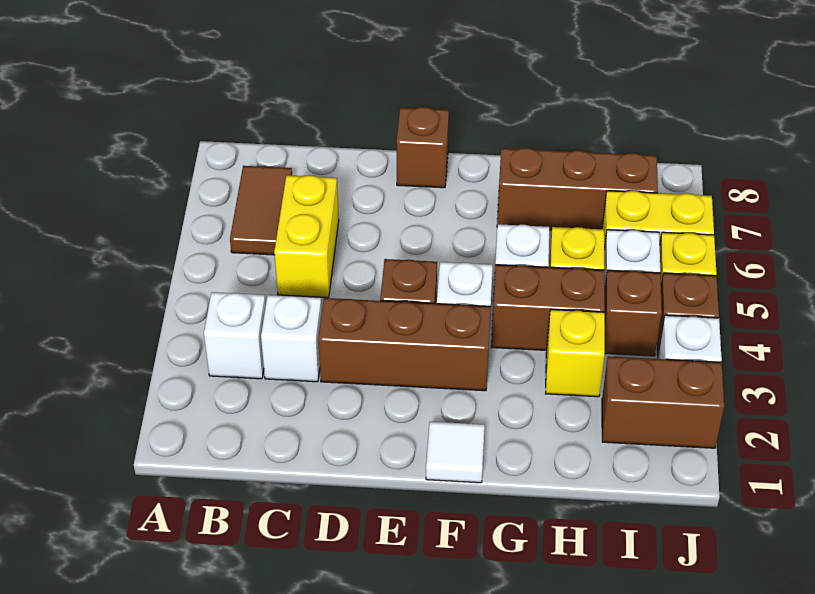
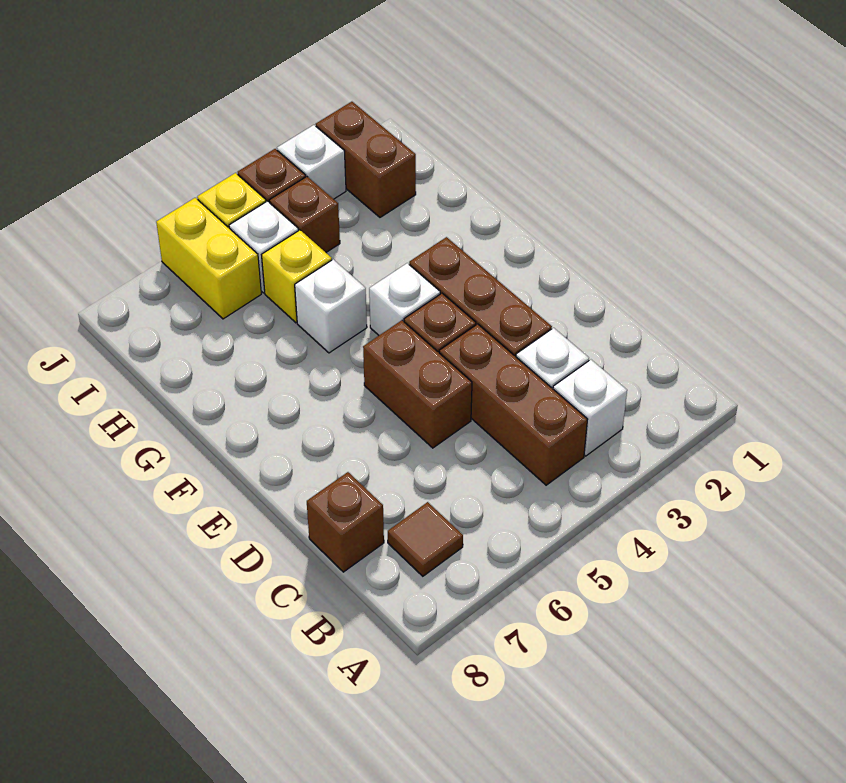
brown tile B6:B7 level 1 -> brown tile B7 level 1
yellow brick C5:C6 level 1 -> none
brown brick E8 level 1 -> brown brick C8 level 1
white tile F1 level 1 -> none
brown brick G4:H4 level 1 -> brown brick D5:E5 level 1
brown brick G7:I7 level 1 -> brown brick B4:D4 level 1
yellow brick H3 level 1 -> none

